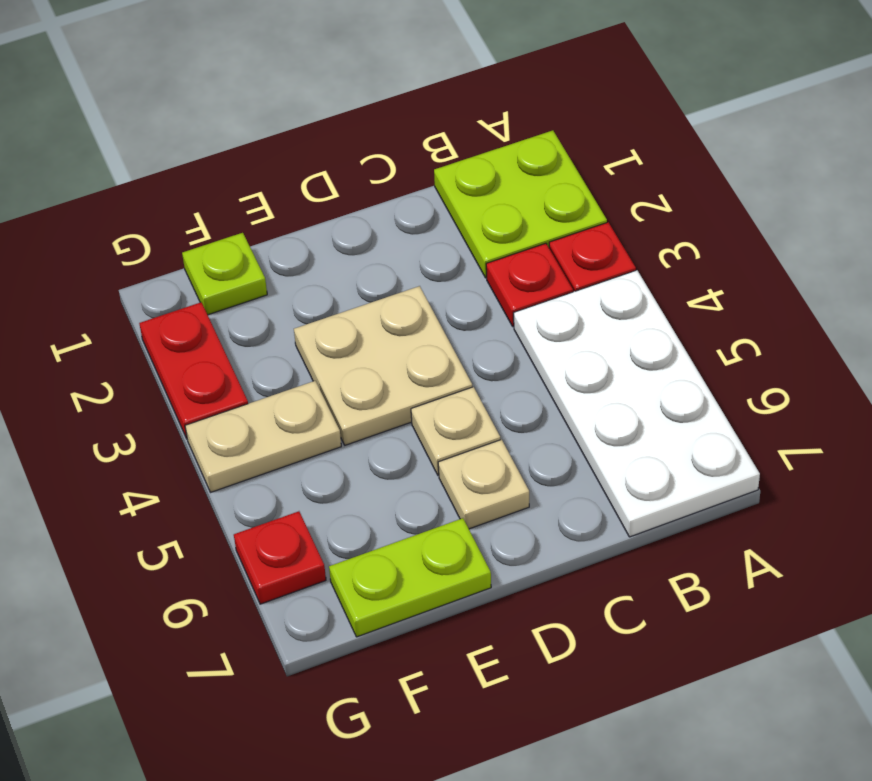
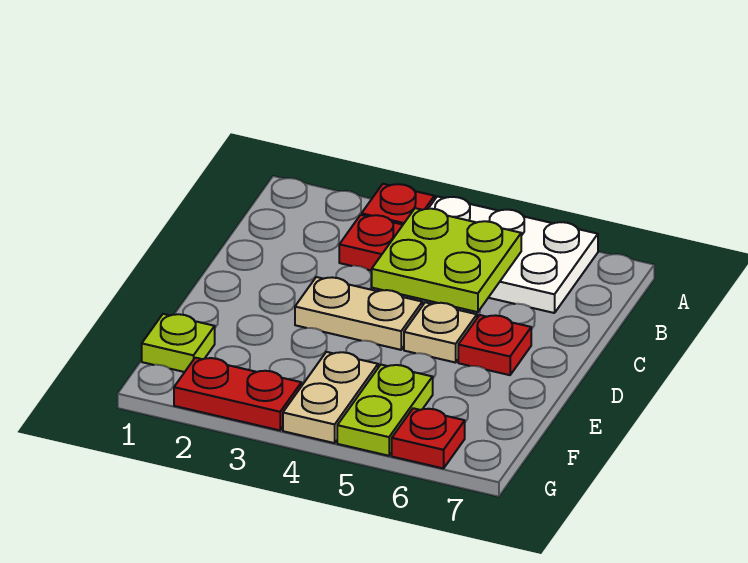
lime plate A1:B2 level 1 -> lime plate B4:C5 level 2
white plate A4:B7 level 1 -> white plate A4:B6 level 1
tan plate D3:E4 level 1 -> tan plate D3:D4 level 1
tan plate D6 level 1 -> red plate D6 level 1
lime plate E7:F7 level 1 -> lime plate F5:G5 level 1

